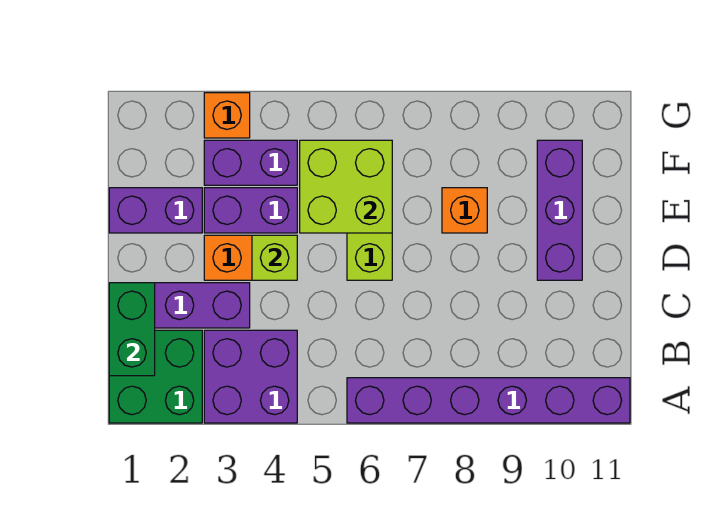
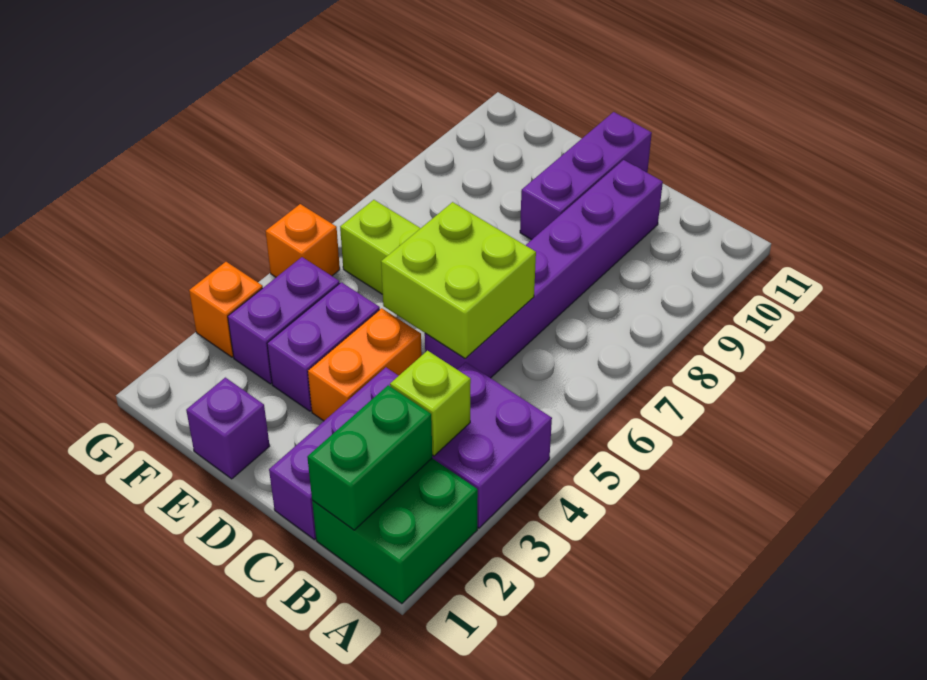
purple brick A6:A11 level 1 -> purple brick C5:C10 level 1
green brick B1:C1 level 2 -> green brick B1:B2 level 2
lime brick D4 level 2 -> lime brick B3 level 2
purple brick D10:F10 level 1 -> purple brick D9:D11 level 1
purple brick E1:E2 level 1 -> purple brick E1 level 1
lime brick E5:F6 level 2 -> lime brick C5:D6 level 2
orange brick E8 level 1 -> orange brick G5 level 1

